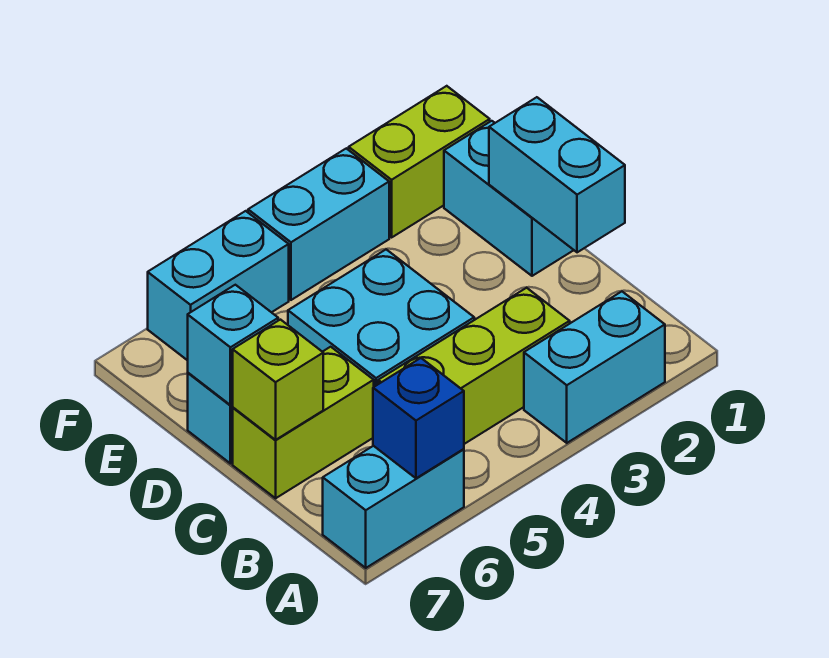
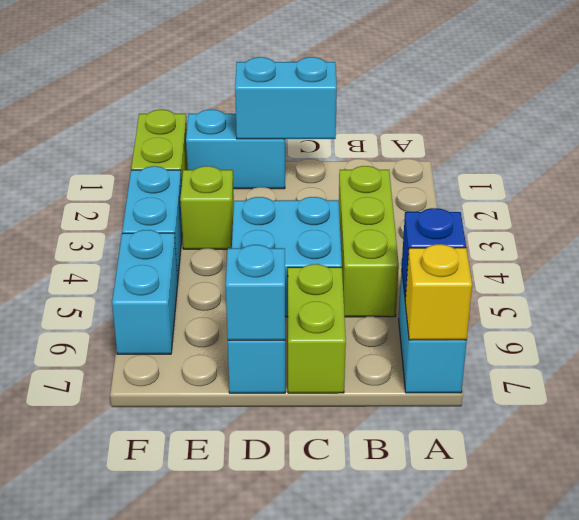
cyan brick A2:A3 level 1 -> none
none -> yellow brick A7 level 2
lime brick C7 level 2 -> lime brick E3 level 1

